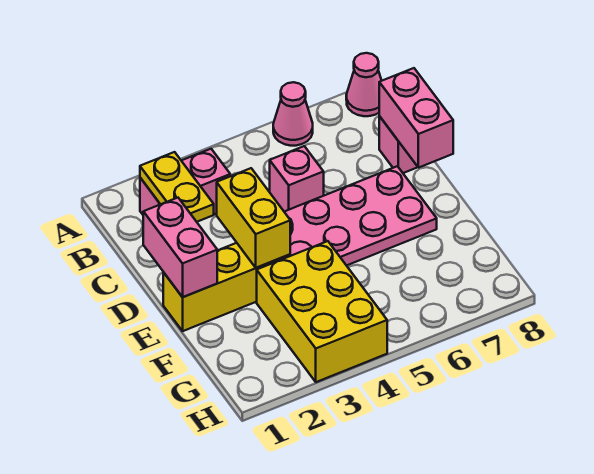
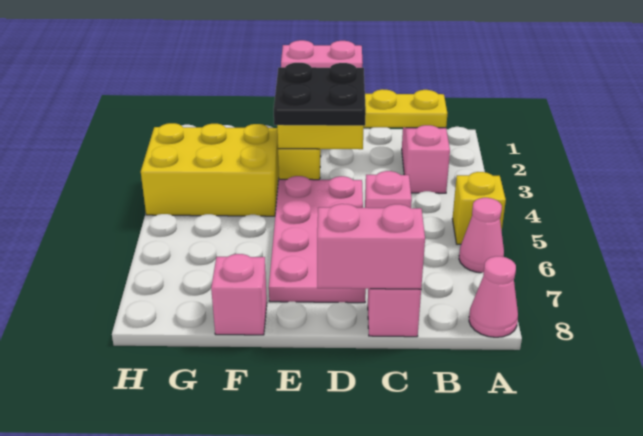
none -> yellow brick A5 level 1
none -> black plate D3:E4 level 3
none -> pink brick F8 level 1

